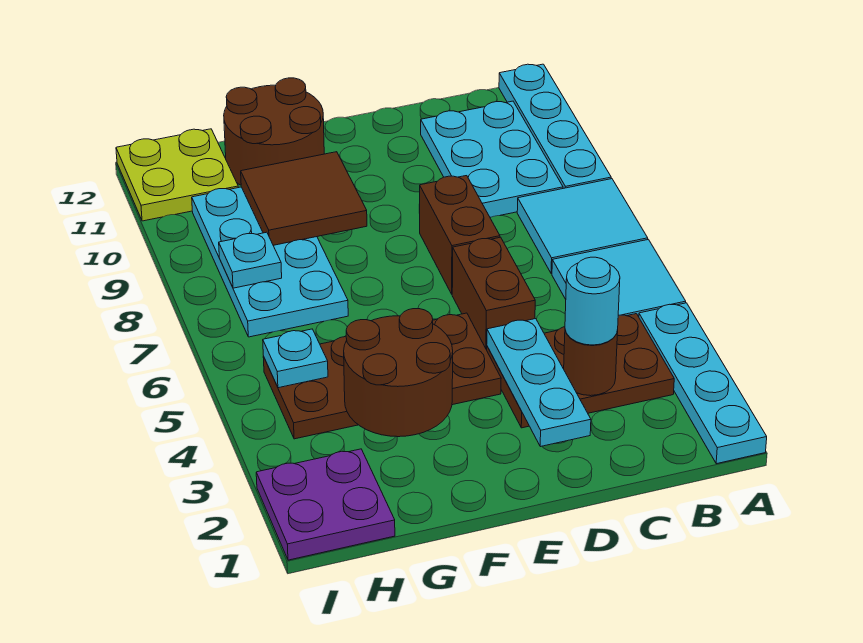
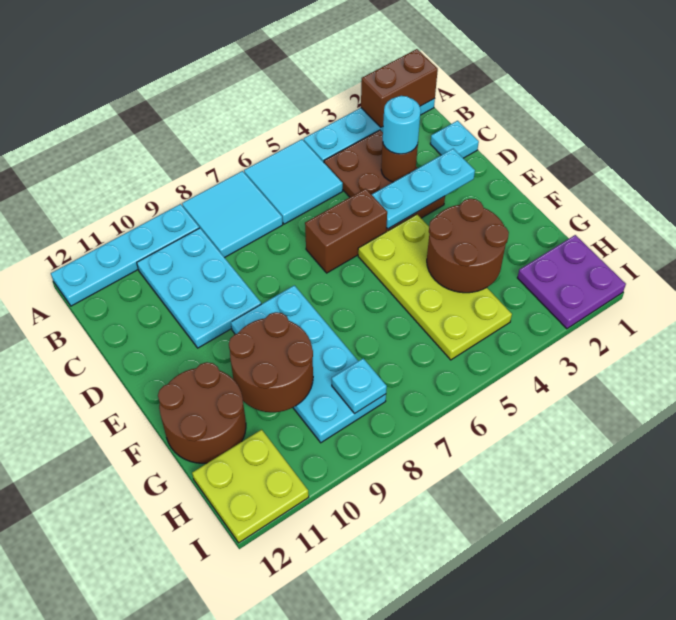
cyan plate B9:C11 level 1 -> cyan plate B9:D10 level 1
brown brick D7:D8 level 1 -> brown brick A1:A2 level 2
brown plate E4:H5 level 1 -> lime plate E4:H5 level 1
brown tile F9:G10 level 2 -> brown round brick F9:G10 level 2
cyan plate G7:H10 level 1 -> cyan plate E8:H9 level 1
cyan plate H5 level 2 -> cyan plate C1 level 1

